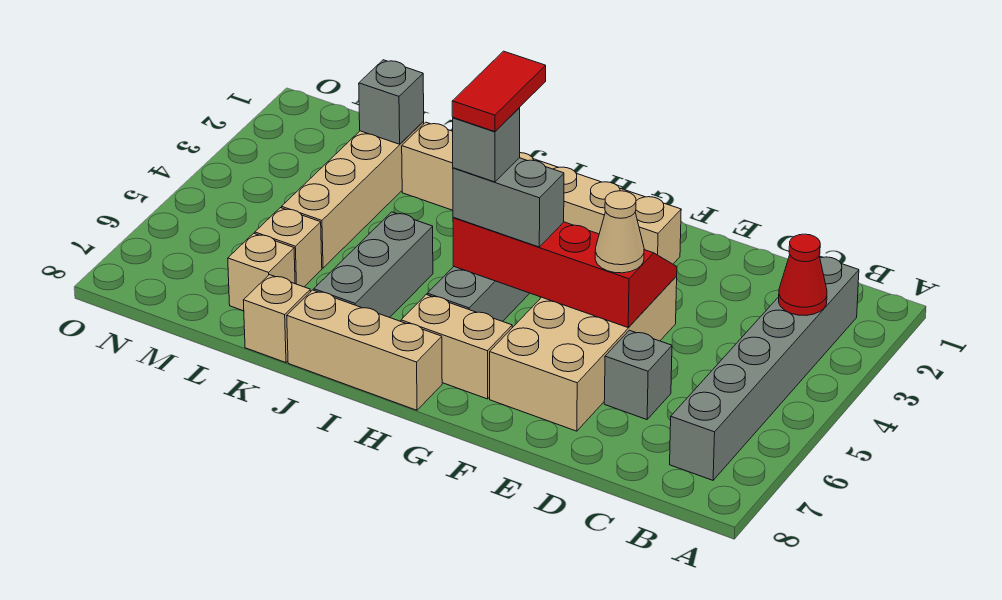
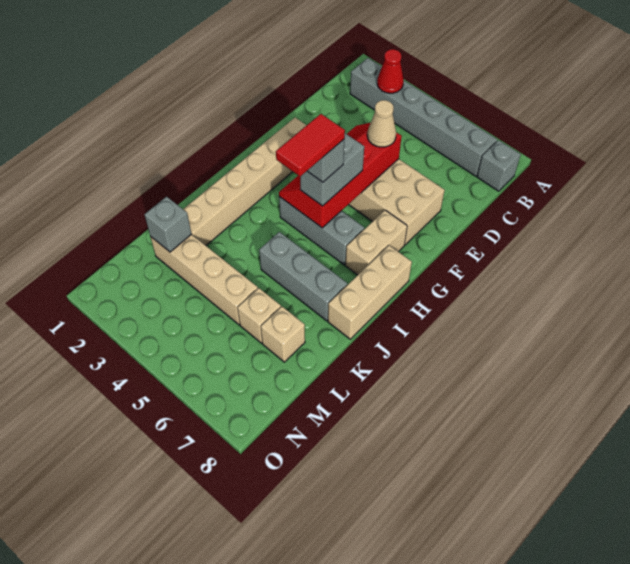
grey brick D6 level 1 -> grey brick B8 level 1
red tile H4:H5 level 5 -> red tile H5:I5 level 5
tan brick K8 level 1 -> none

